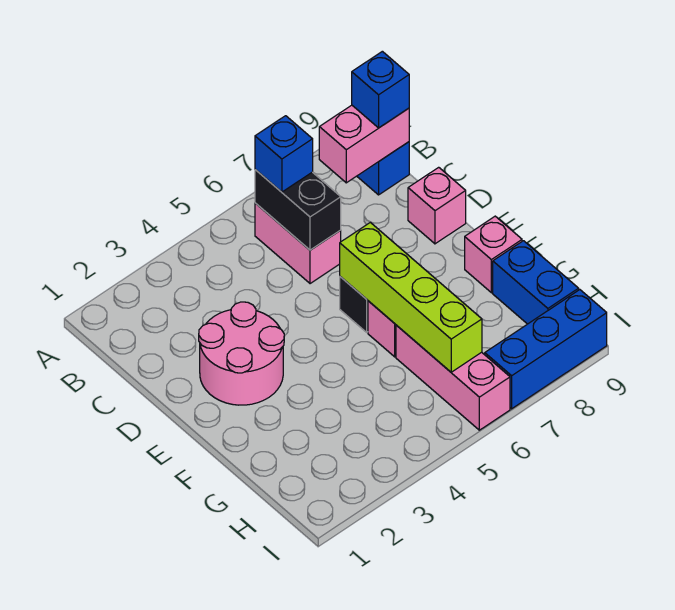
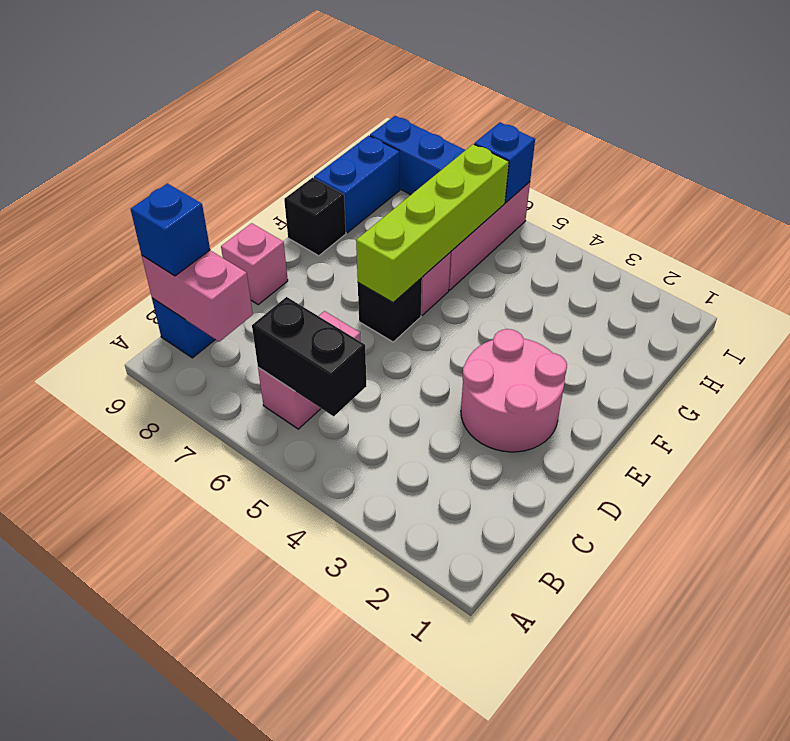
black brick B6:C6 level 2 -> black brick B5:B6 level 2
blue brick B6 level 3 -> blue brick I6 level 2
pink brick F9 level 1 -> black brick F9 level 1

